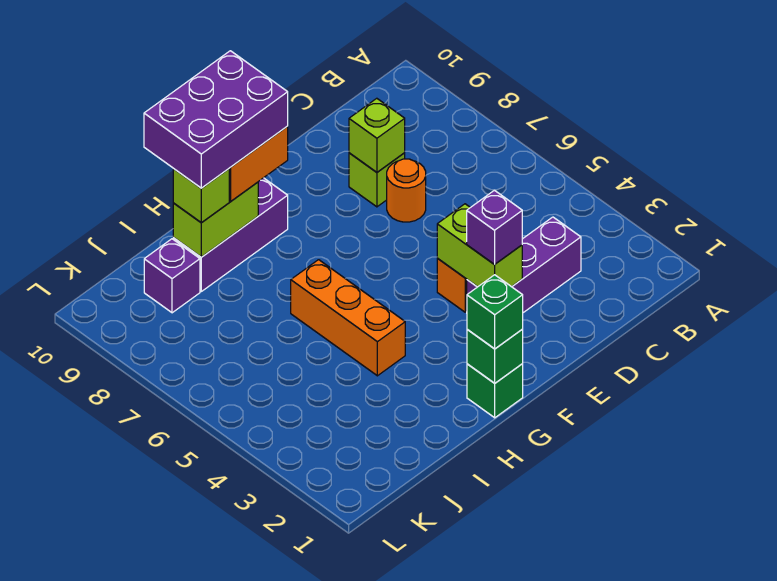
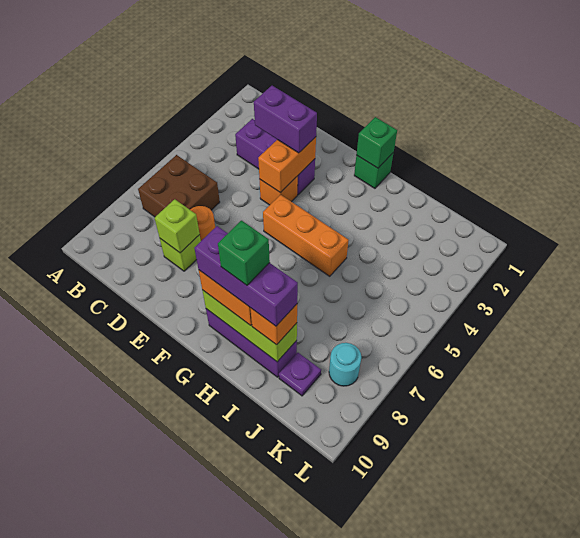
none -> brown brick B6:C7 level 1
lime brick E3:E4 level 2 -> orange brick E3:E4 level 2
purple brick E3 level 3 -> purple brick D3:E3 level 3
green brick G1 level 3 -> green brick H9 level 5
purple brick G9:I10 level 4 -> purple brick G9:I9 level 4
orange brick H4:H6 level 1 -> orange brick F5:H5 level 1
lime brick H9:I9 level 2 -> lime brick G9:I9 level 2
lime brick I9 level 3 -> orange brick I9 level 3
purple brick J9 level 1 -> purple plate J9 level 1
none -> cyan round brick K8 level 1

